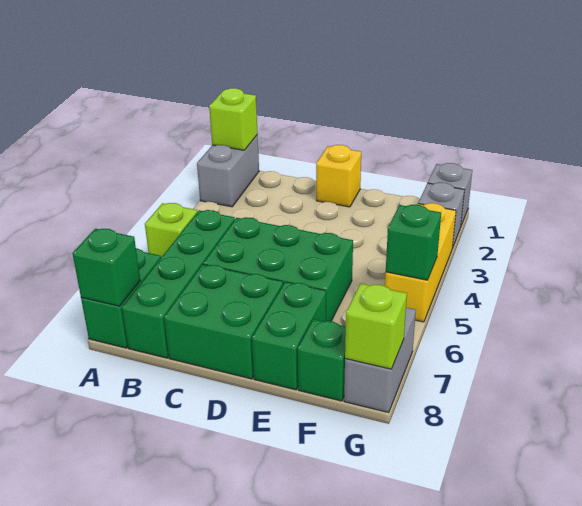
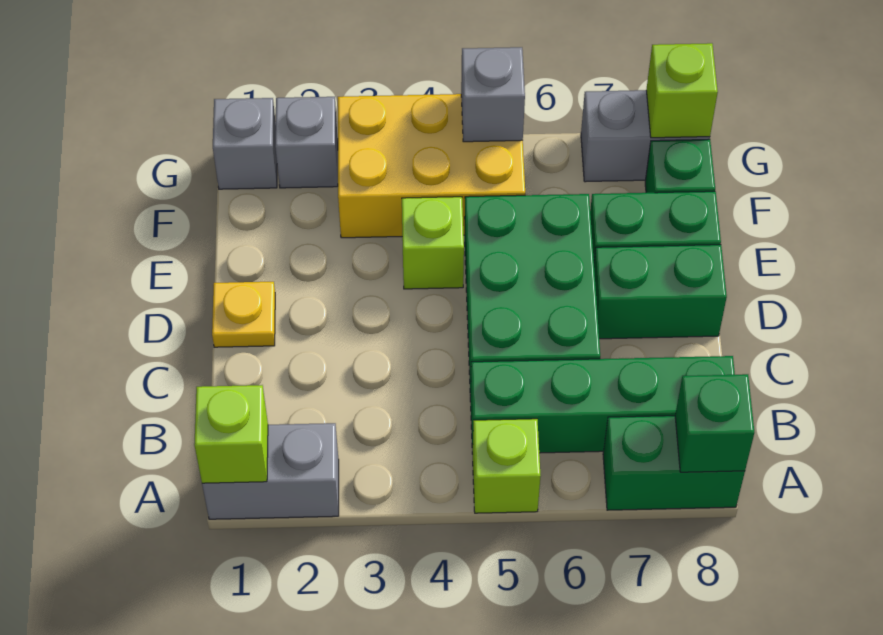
green brick C7:D8 level 1 -> green brick D7:D8 level 1
yellow brick D1 level 1 -> yellow plate D1 level 1
none -> lime brick E4 level 1
yellow brick G3:G5 level 1 -> yellow brick F3:G5 level 1
green brick G5 level 2 -> grey brick G5 level 2

